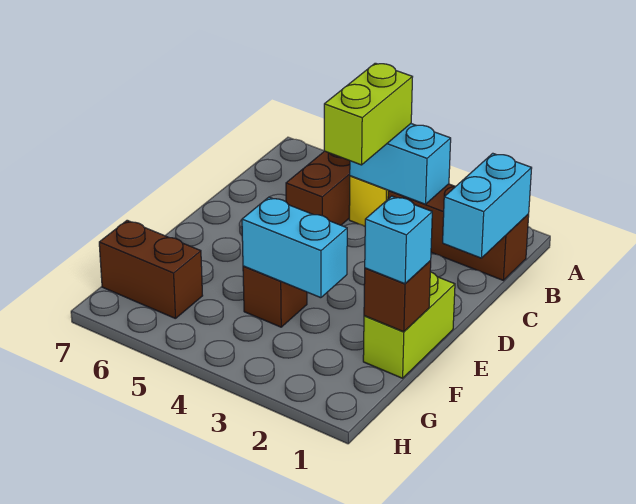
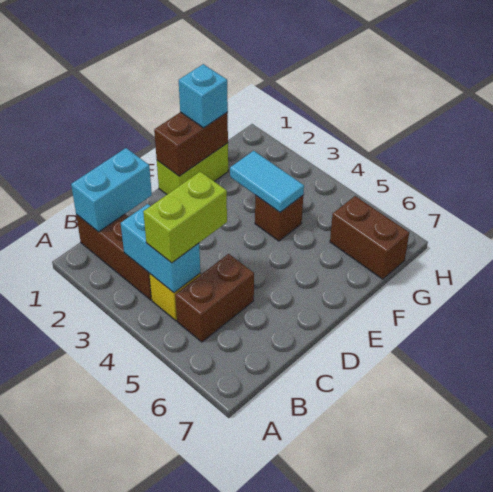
brown brick F1 level 2 -> brown brick E1:F1 level 2
cyan brick F3:F4 level 2 -> cyan tile F3:F4 level 2

